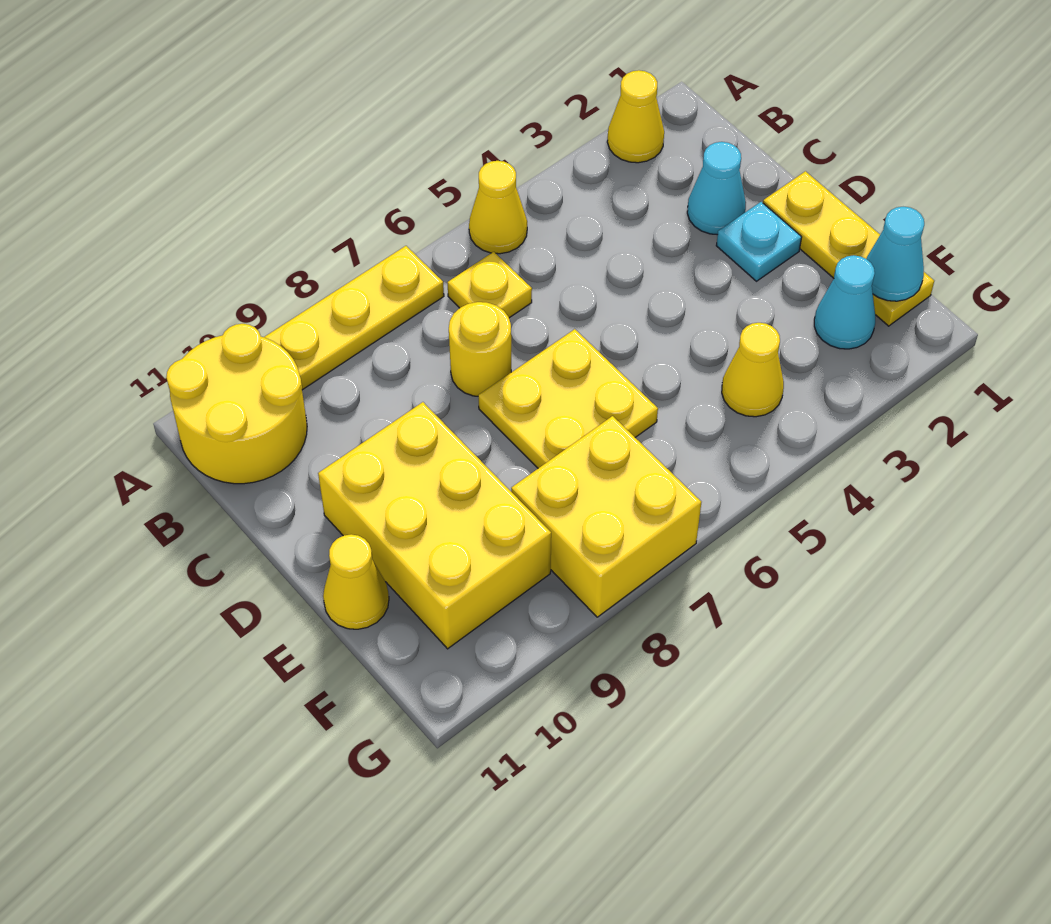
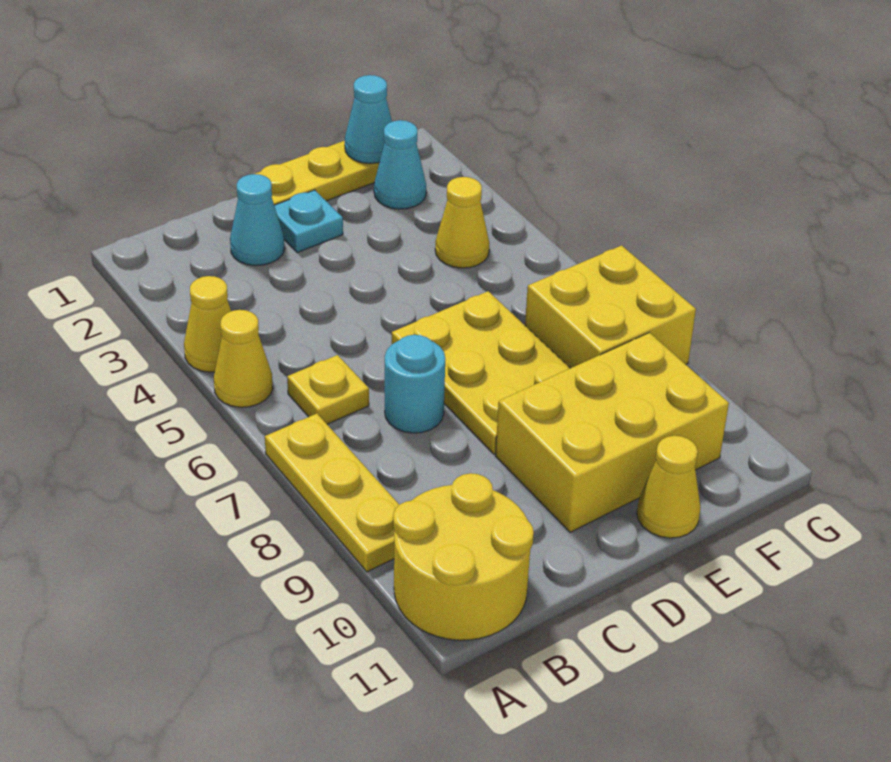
yellow cone A2 level 1 -> yellow cone A4 level 1
yellow round brick C7 level 1 -> cyan round brick C7 level 1
yellow plate D6:E7 level 1 -> yellow plate D6:E8 level 1

